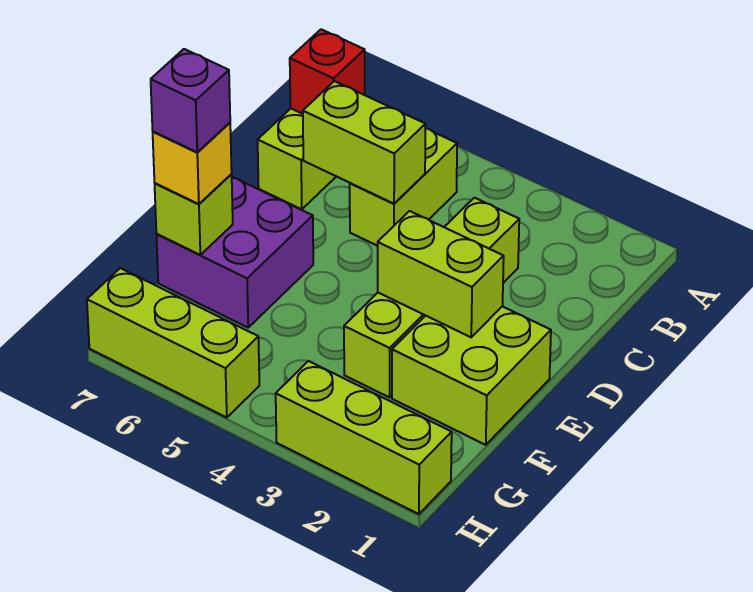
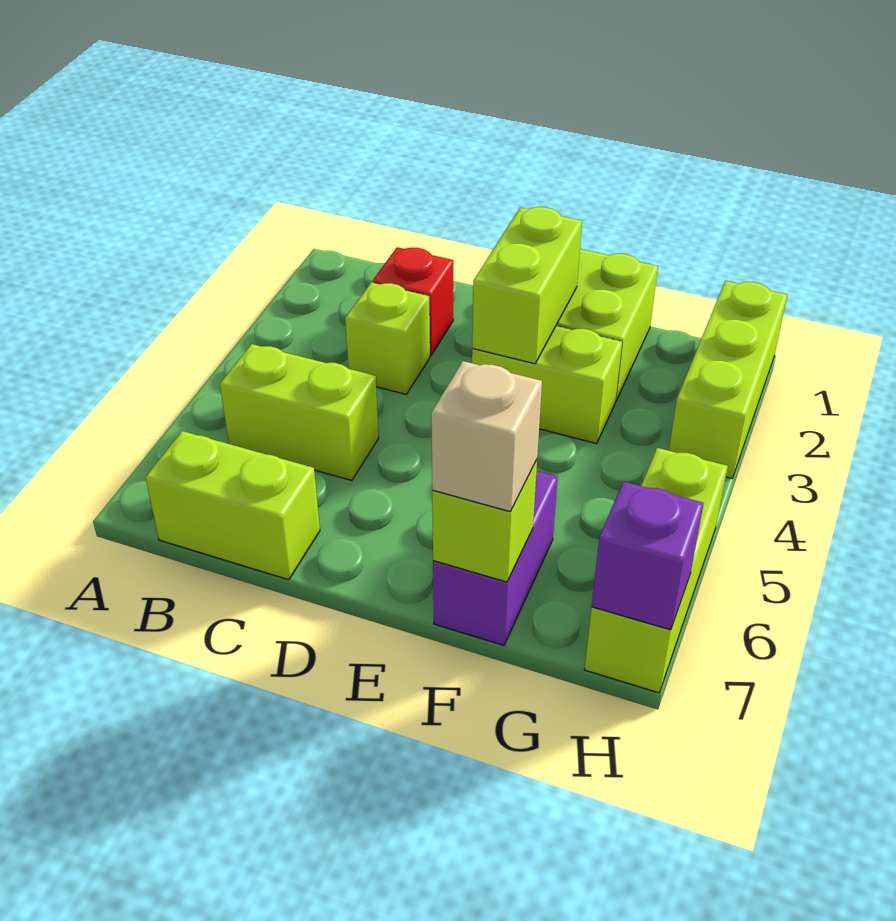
red brick B7 level 2 -> red brick C2 level 1
lime brick C5:C6 level 2 -> none
purple brick E6:F7 level 1 -> purple brick F6:F7 level 1
yellow brick F7 level 3 -> tan brick F7 level 3
purple brick F7 level 4 -> purple brick H7 level 2

